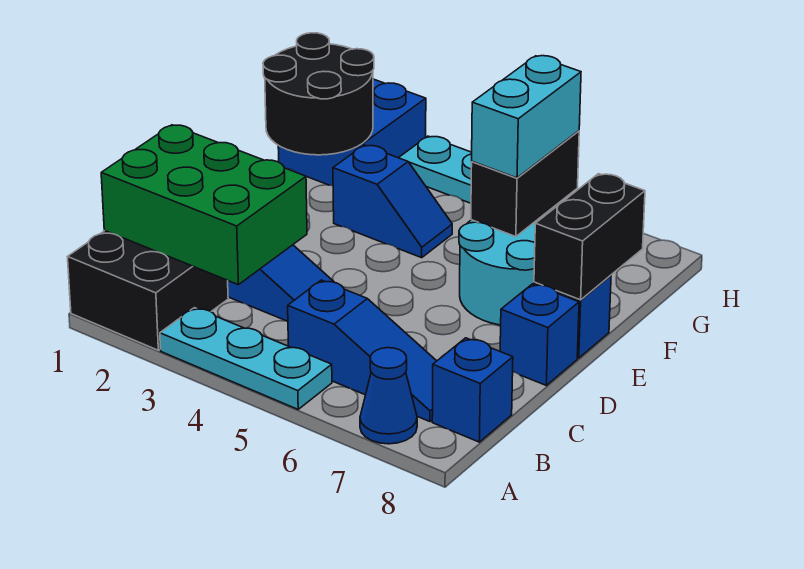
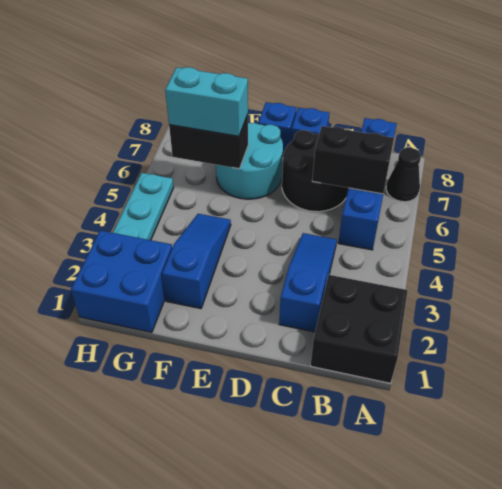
cyan plate A3:A5 level 1 -> none
blue cone A7 level 1 -> black cone A7 level 1
green brick B1:C3 level 2 -> none
black brick E8:F8 level 2 -> black brick B6:C6 level 2
black round brick F1:G2 level 2 -> black round brick C6:D7 level 1
blue slope F3:F4 level 1 top 3 -> blue slope F2:F4 level 1 top 2

